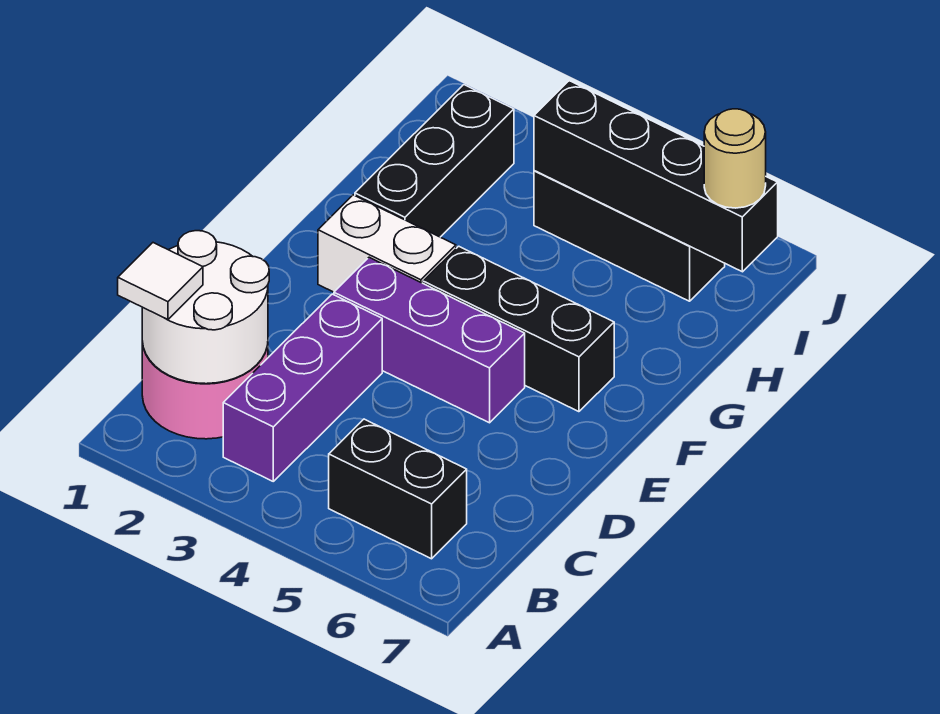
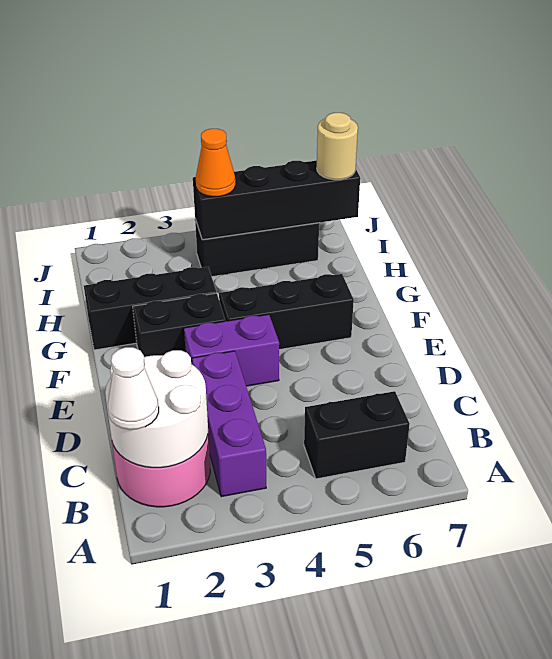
white tile B1 level 3 -> white cone B1 level 3
purple brick E3:E5 level 1 -> purple brick E3:E4 level 1
white brick F2:F3 level 1 -> black brick F2:F3 level 1
black brick G2:I2 level 1 -> black brick G1:G3 level 1
none -> orange cone I4 level 3

